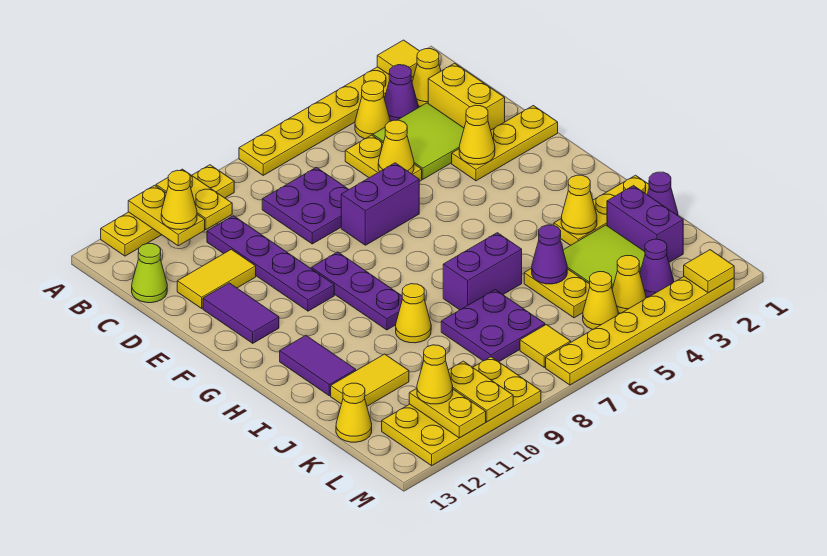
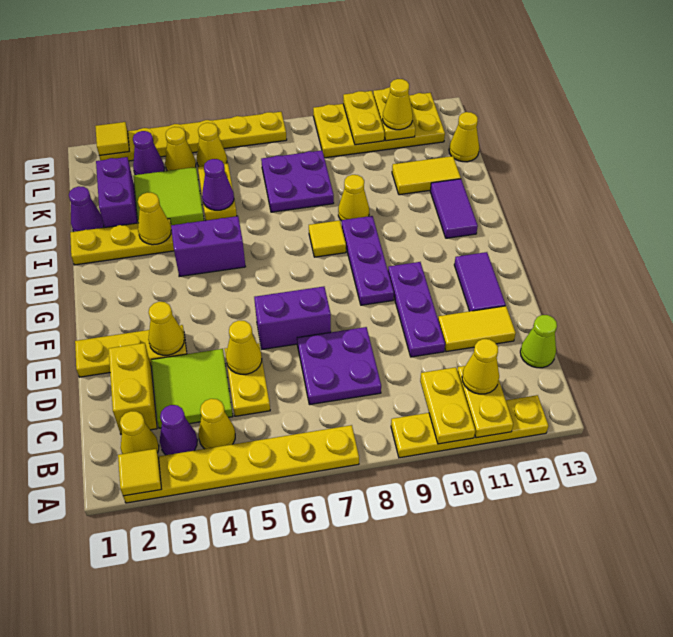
purple plate C10:F10 level 1 -> purple plate D10:F10 level 1
purple brick I6:I7 level 1 -> purple brick H4:H5 level 1
yellow tile L7 level 1 -> yellow tile H8 level 1

